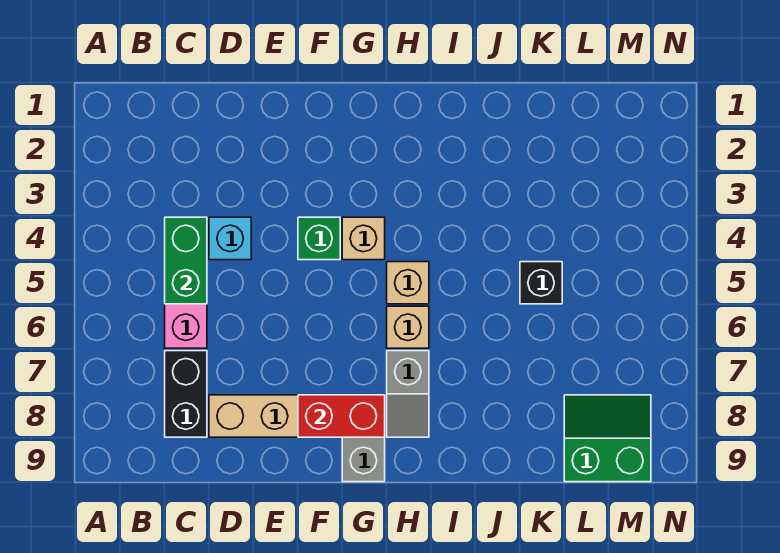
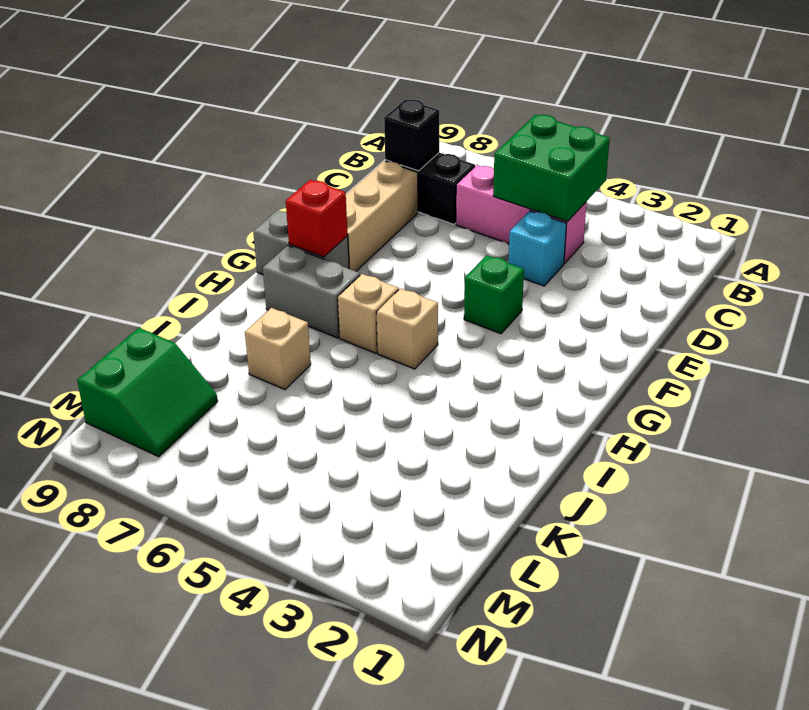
green brick C4:C5 level 2 -> green brick B4:C5 level 2
red brick F8:G8 level 2 -> red brick G8 level 2
tan brick G4 level 1 -> tan brick J7 level 1
grey slope H7:H8 level 1 top 7 -> grey brick H7:H8 level 1
black brick K5 level 1 -> black brick C8 level 2

